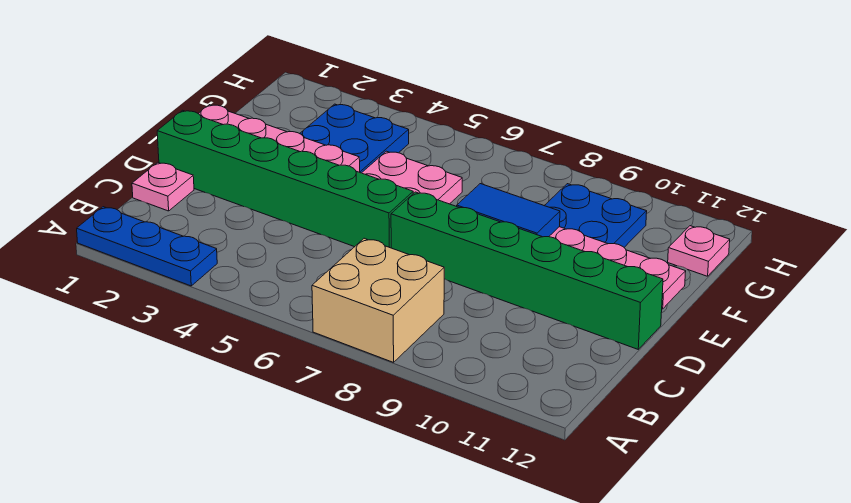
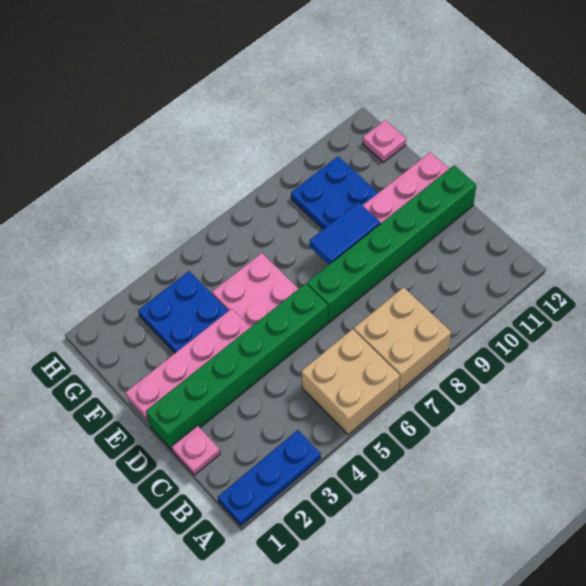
none -> tan brick A5:B6 level 1

